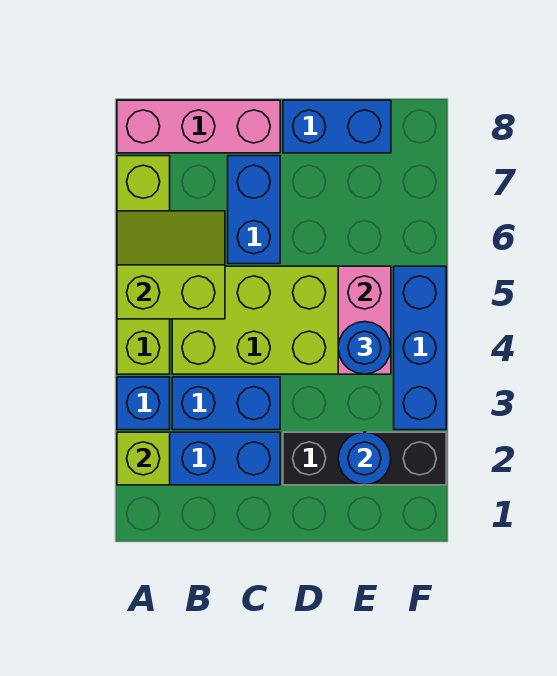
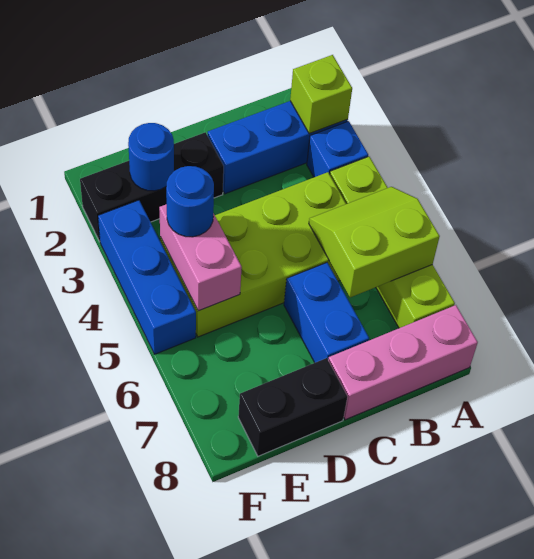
lime slope A5:B6 level 2 top 5 -> lime slope A5:B6 level 2 top 6
blue brick B3:C3 level 1 -> none
blue brick D8:E8 level 1 -> black brick D8:E8 level 1

